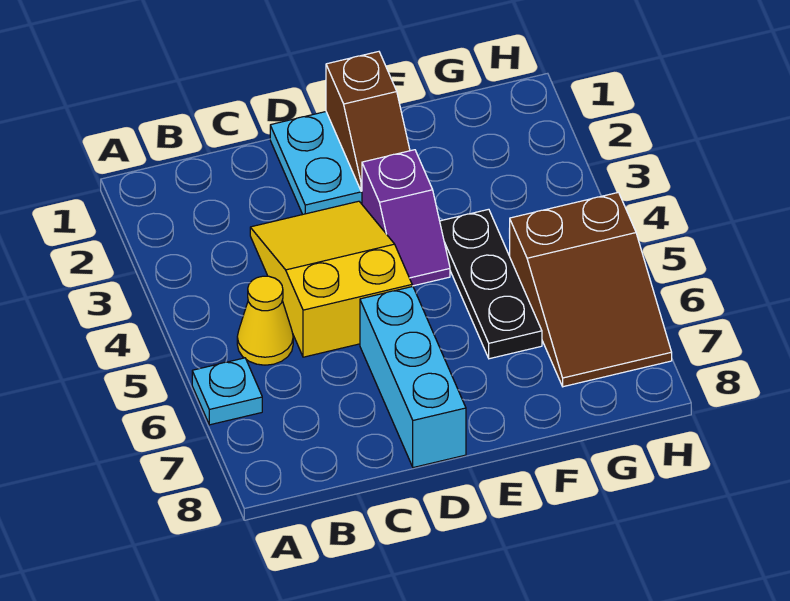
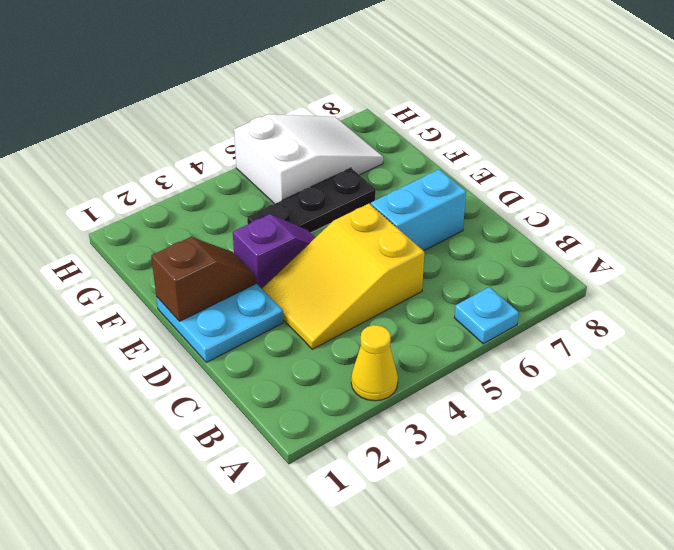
yellow cone B5 level 1 -> yellow cone A3 level 1
cyan brick D6:D8 level 1 -> cyan brick D6:D7 level 1
brown slope G5:H7 level 1 top 5 -> white slope G5:H7 level 1 top 5

